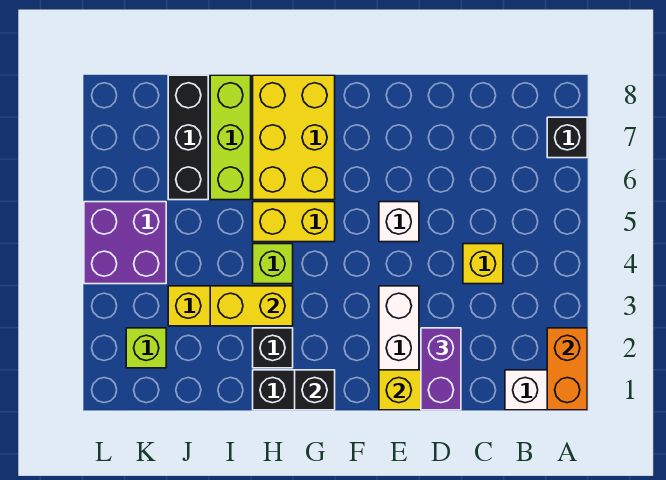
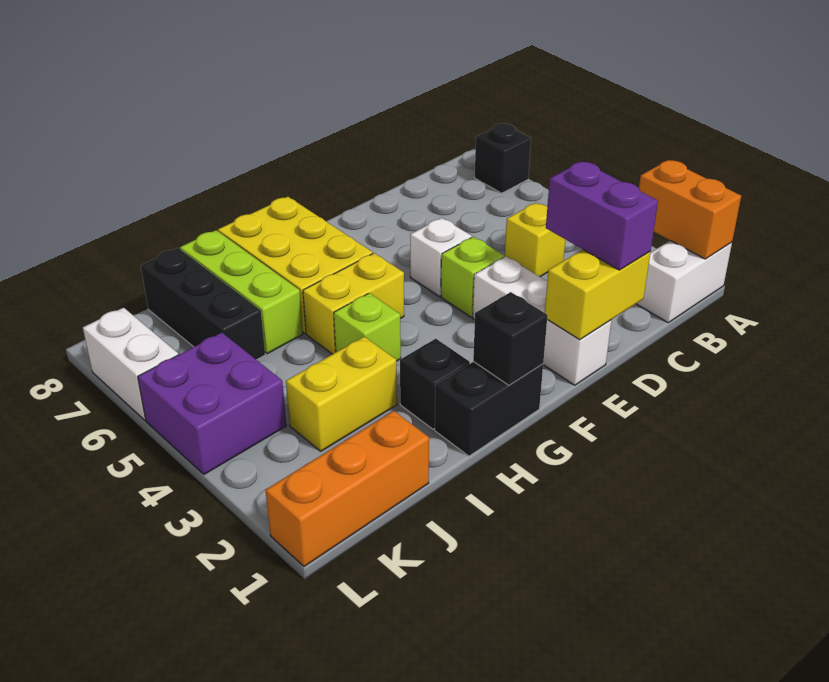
yellow brick H3:I3 level 2 -> none
none -> orange brick J1:L1 level 1
lime brick K2 level 1 -> lime brick E4 level 1
none -> white brick L6:L7 level 1

